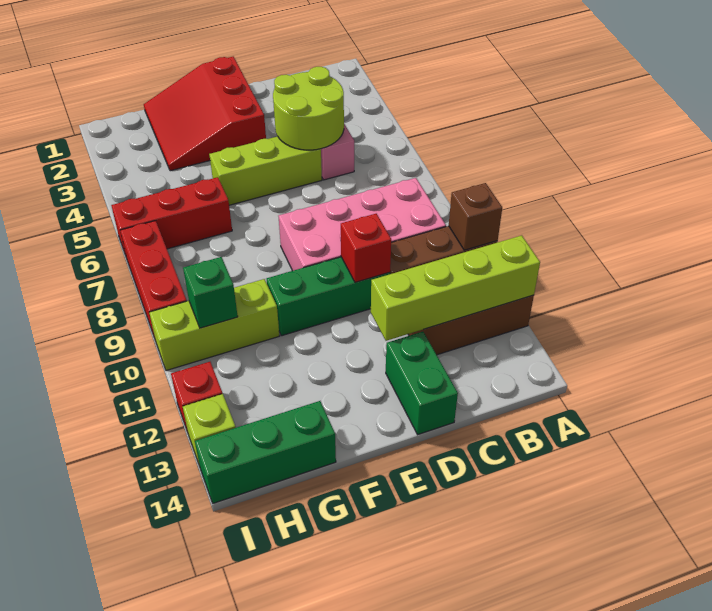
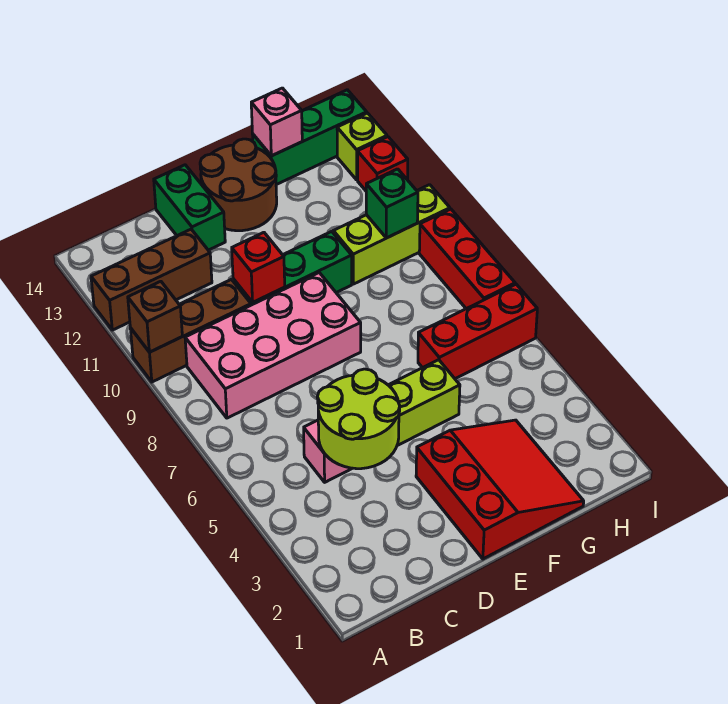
lime brick A12:D12 level 2 -> none
none -> brown round brick E13:F14 level 1
none -> pink brick G14 level 2

